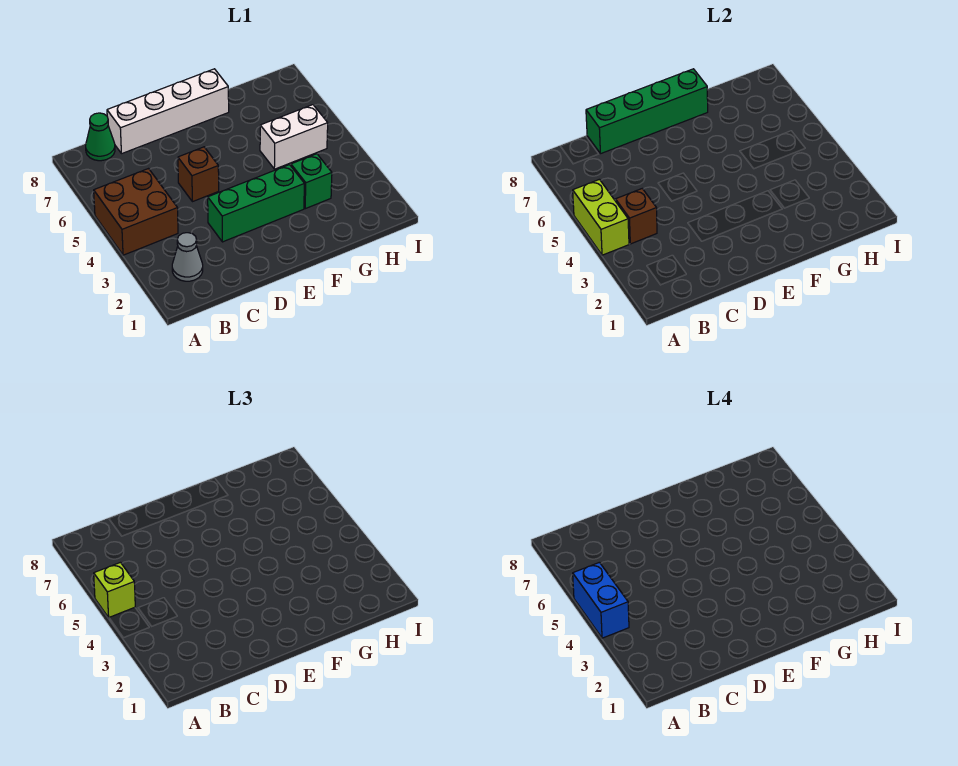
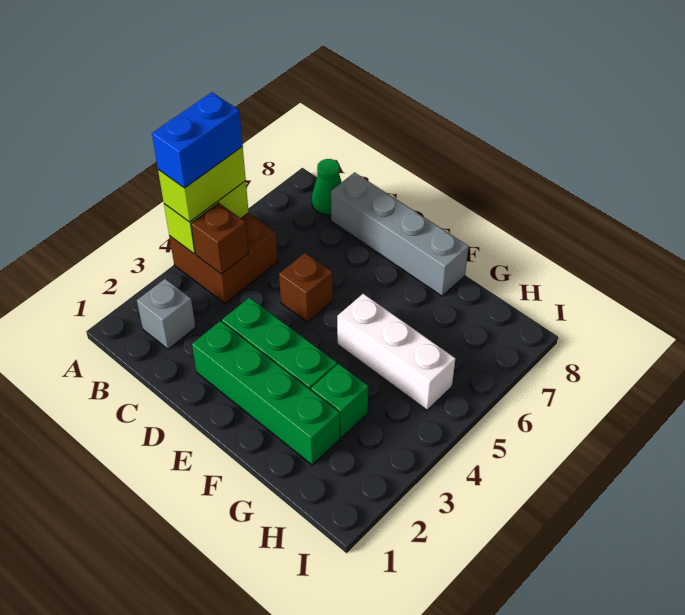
lime brick A5 level 3 -> lime brick A4:A5 level 3
grey cone B2 level 1 -> grey brick B2 level 1
white brick C8:F8 level 1 -> grey brick C8:F8 level 1
green brick C8:F8 level 2 -> green brick D2:G2 level 1
white brick G5:H5 level 1 -> white brick F5:H5 level 1

